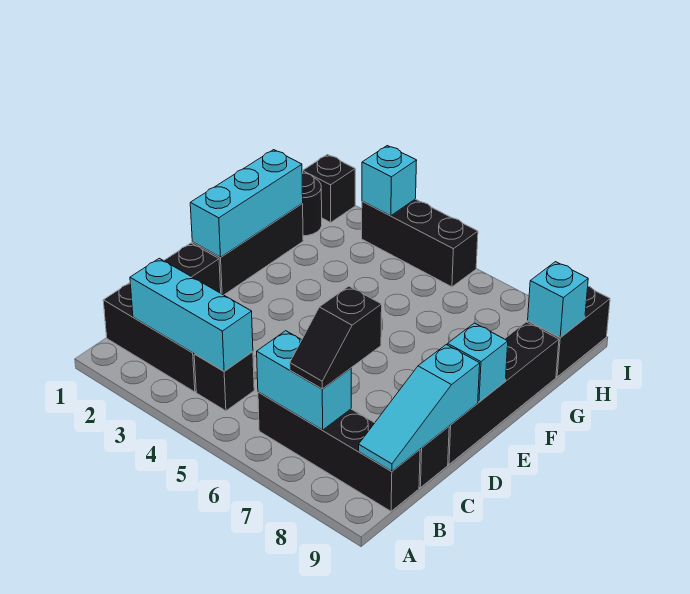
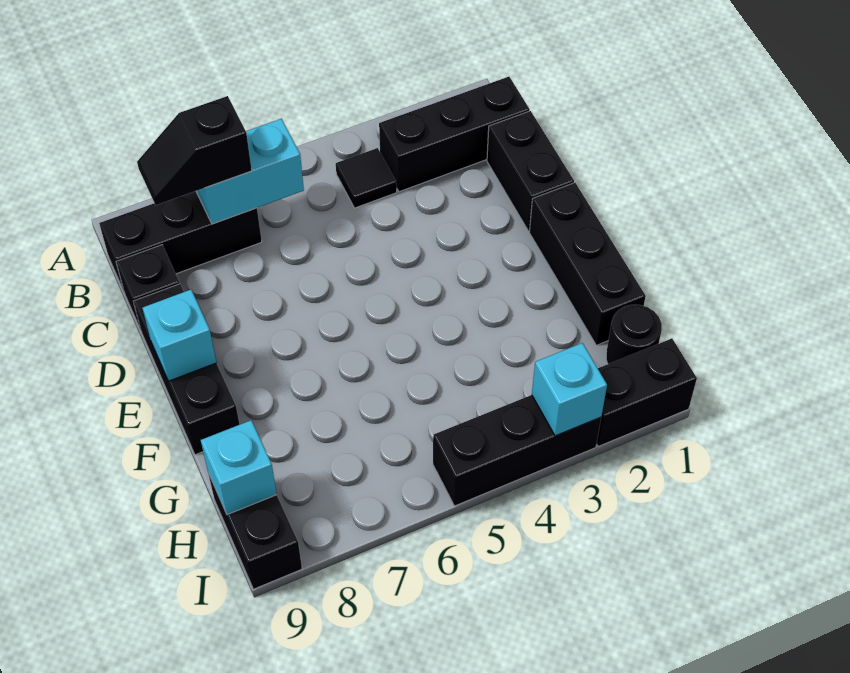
cyan brick B2:B4 level 2 -> none
black brick B4 level 1 -> black tile B4 level 1
black brick B6:B9 level 1 -> black brick B7:B9 level 1
black slope B7:C7 level 3 top C -> black slope B7:B8 level 3 top 7
cyan slope B9:D9 level 2 top D -> none
black brick D9:G9 level 1 -> black brick D9:F9 level 1
cyan brick E1:G1 level 2 -> none
black brick I1 level 1 -> black brick I1:I2 level 1

